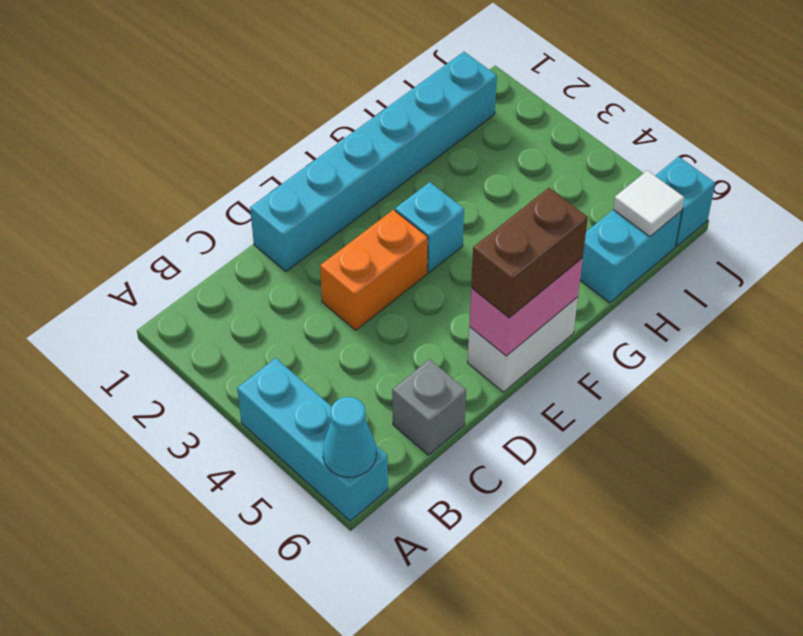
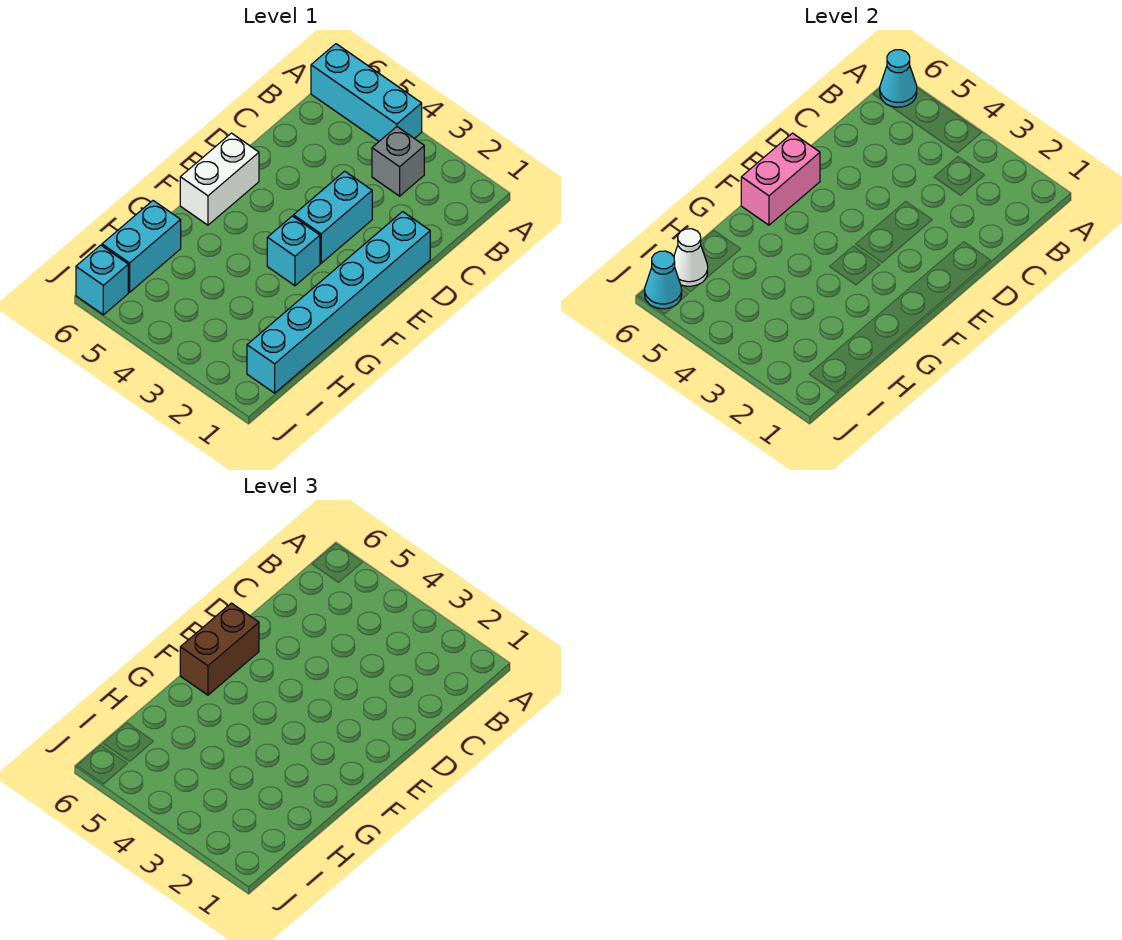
grey brick C6 level 1 -> grey brick B3 level 1
orange brick D3:E3 level 1 -> cyan brick D3:E3 level 1
white tile I6 level 2 -> white cone I6 level 2
none -> cyan cone J6 level 2

